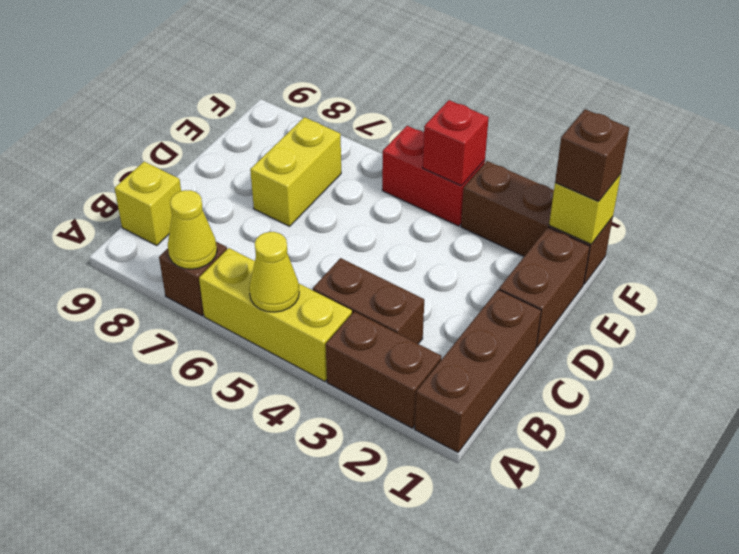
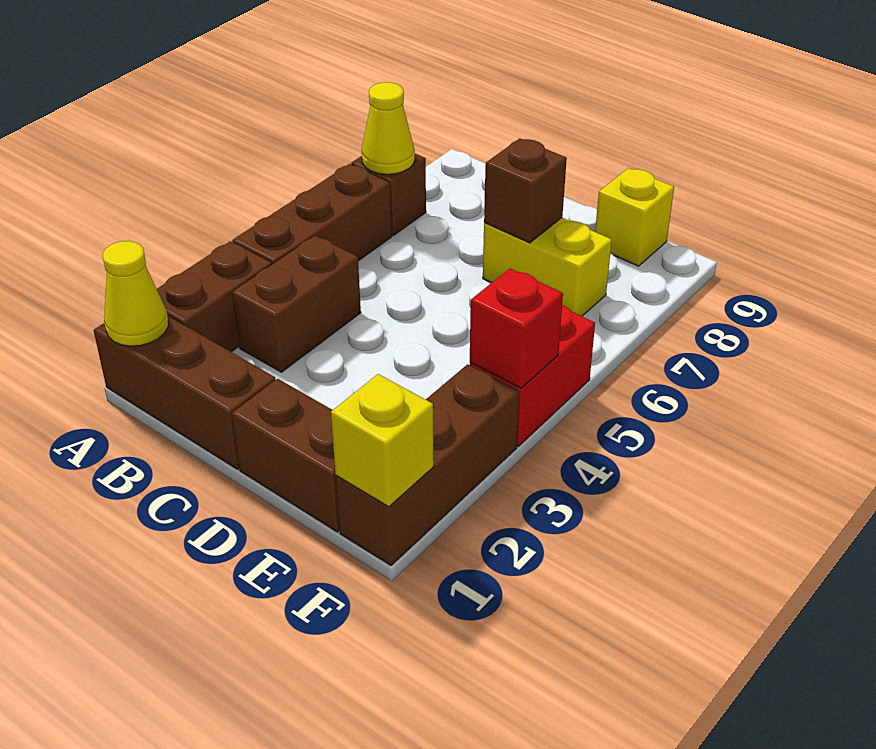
yellow brick A4:A6 level 1 -> brown brick A4:A6 level 1
yellow cone A5 level 2 -> yellow cone A1 level 2
yellow brick B9 level 1 -> yellow brick E9 level 1
brown brick F1 level 3 -> brown brick D7 level 2

